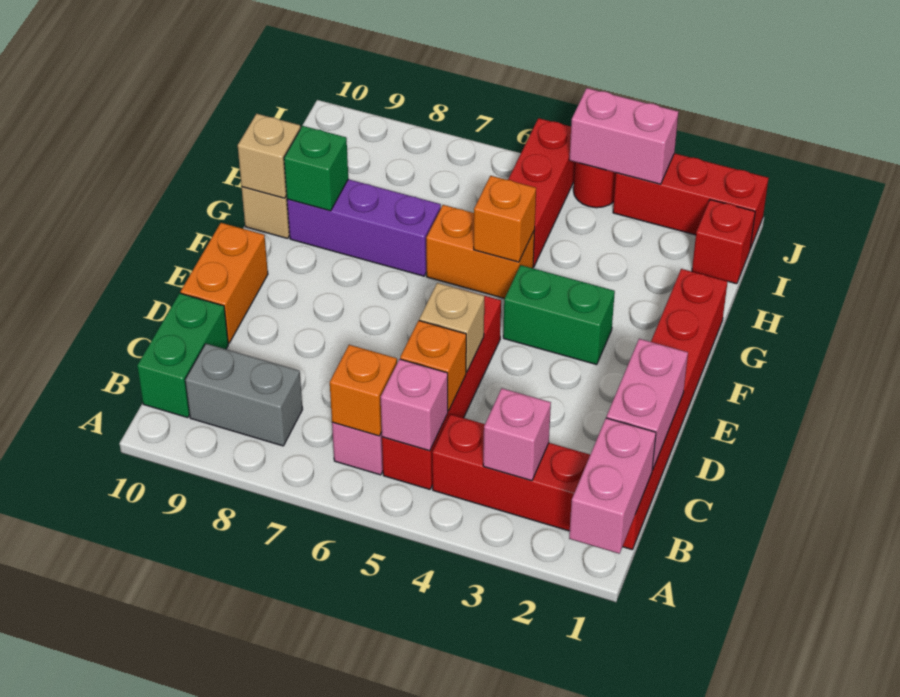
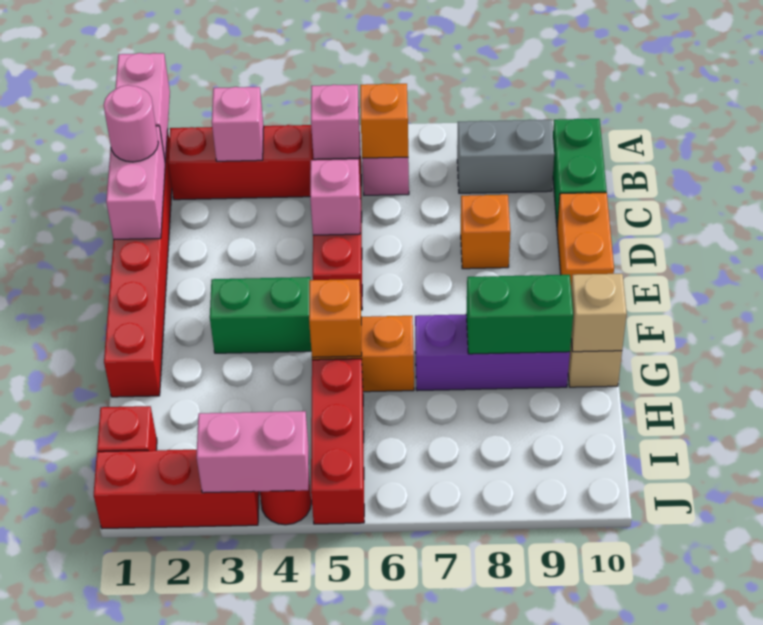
none -> pink round brick C1 level 3
orange brick C5 level 2 -> orange brick D8 level 1
tan brick D5 level 2 -> pink brick D5 level 2
green brick G9 level 2 -> green brick G8:G9 level 2

